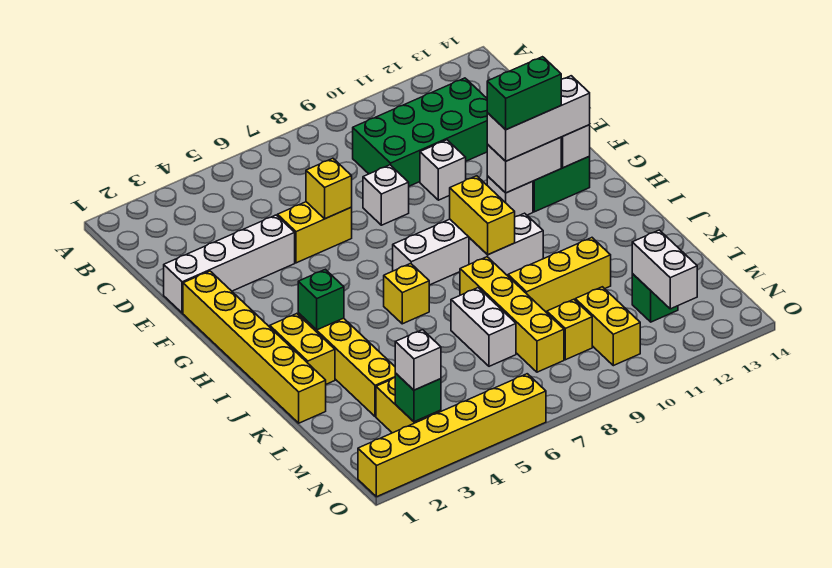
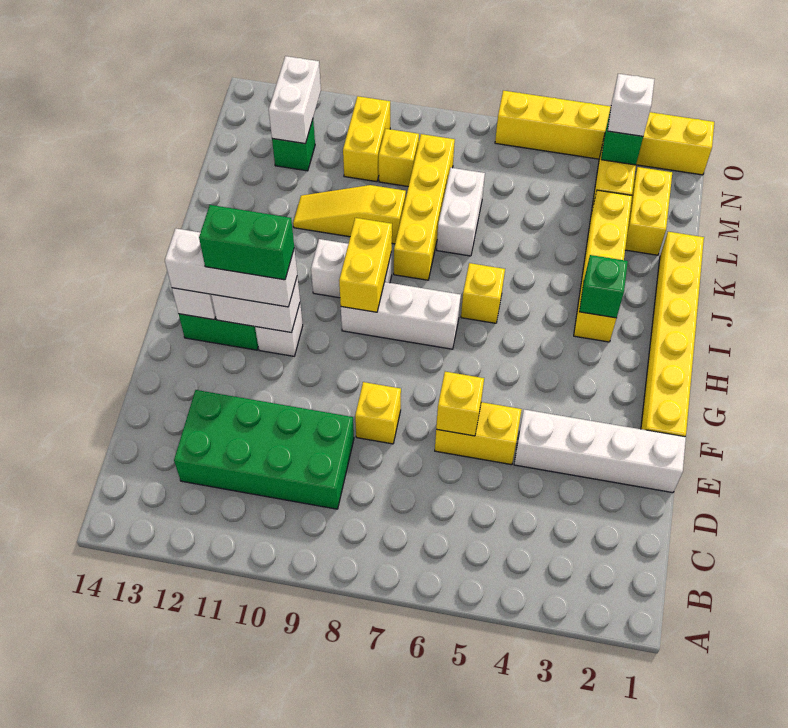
white brick E8 level 1 -> yellow brick E8 level 1
white brick E10 level 1 -> none
yellow brick I2:J2 level 1 -> yellow brick L2:M2 level 1
yellow brick K9:K11 level 1 -> yellow slope K9:K11 level 1 top 9

